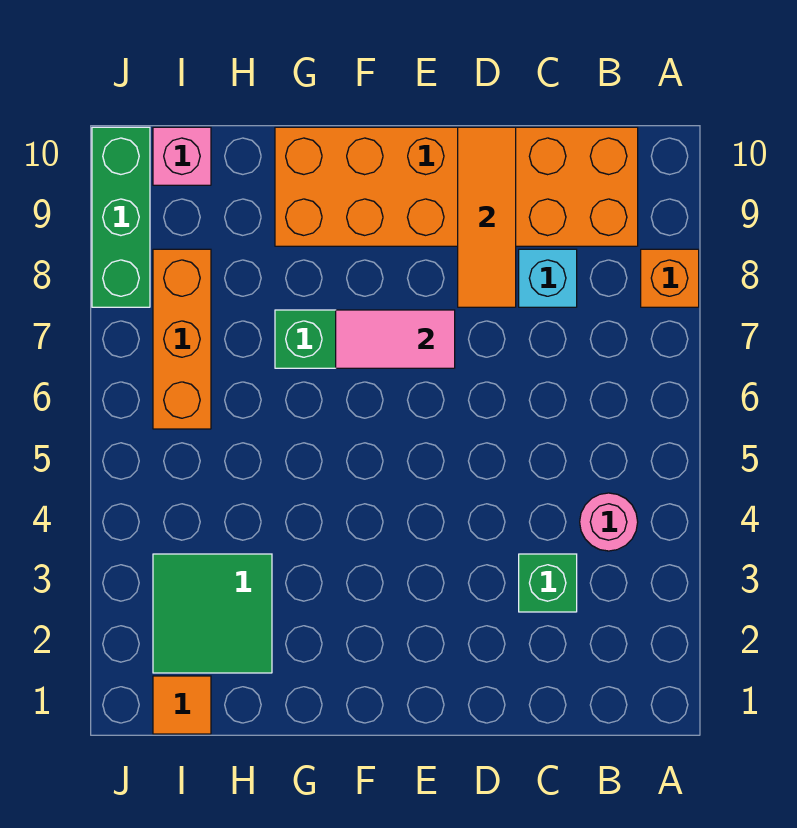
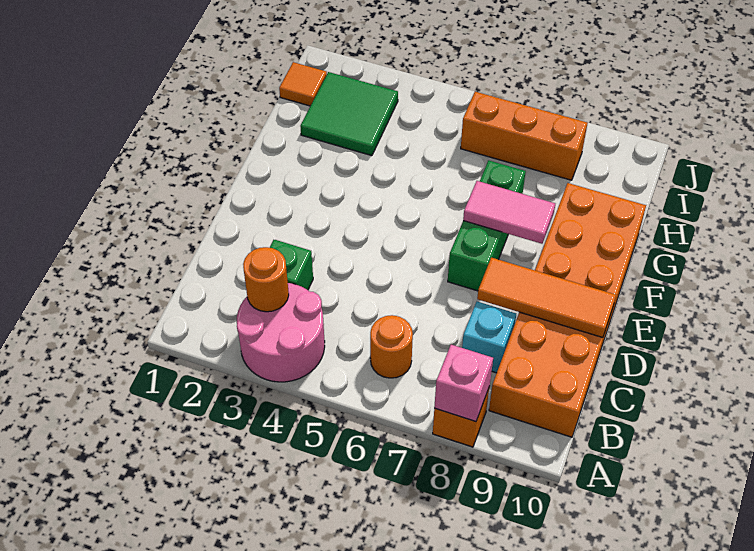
none -> orange round brick B3 level 2
pink round brick B4 level 1 -> pink round brick A3:B4 level 1
none -> orange round brick B6 level 1
pink tile E7:F7 level 2 -> pink tile F7:F8 level 2
pink brick I10 level 1 -> pink brick A8 level 2
green brick J8:J10 level 1 -> none

